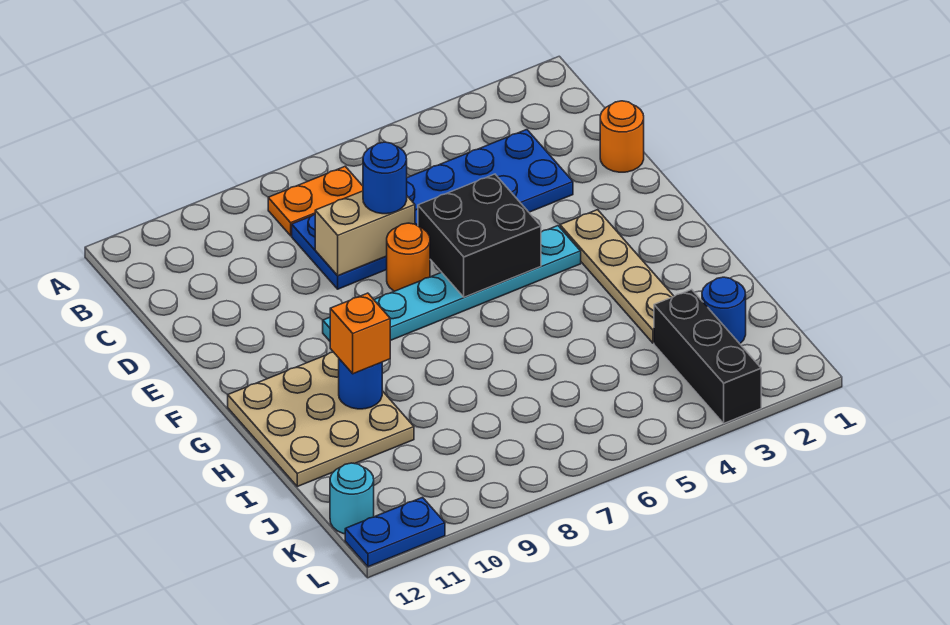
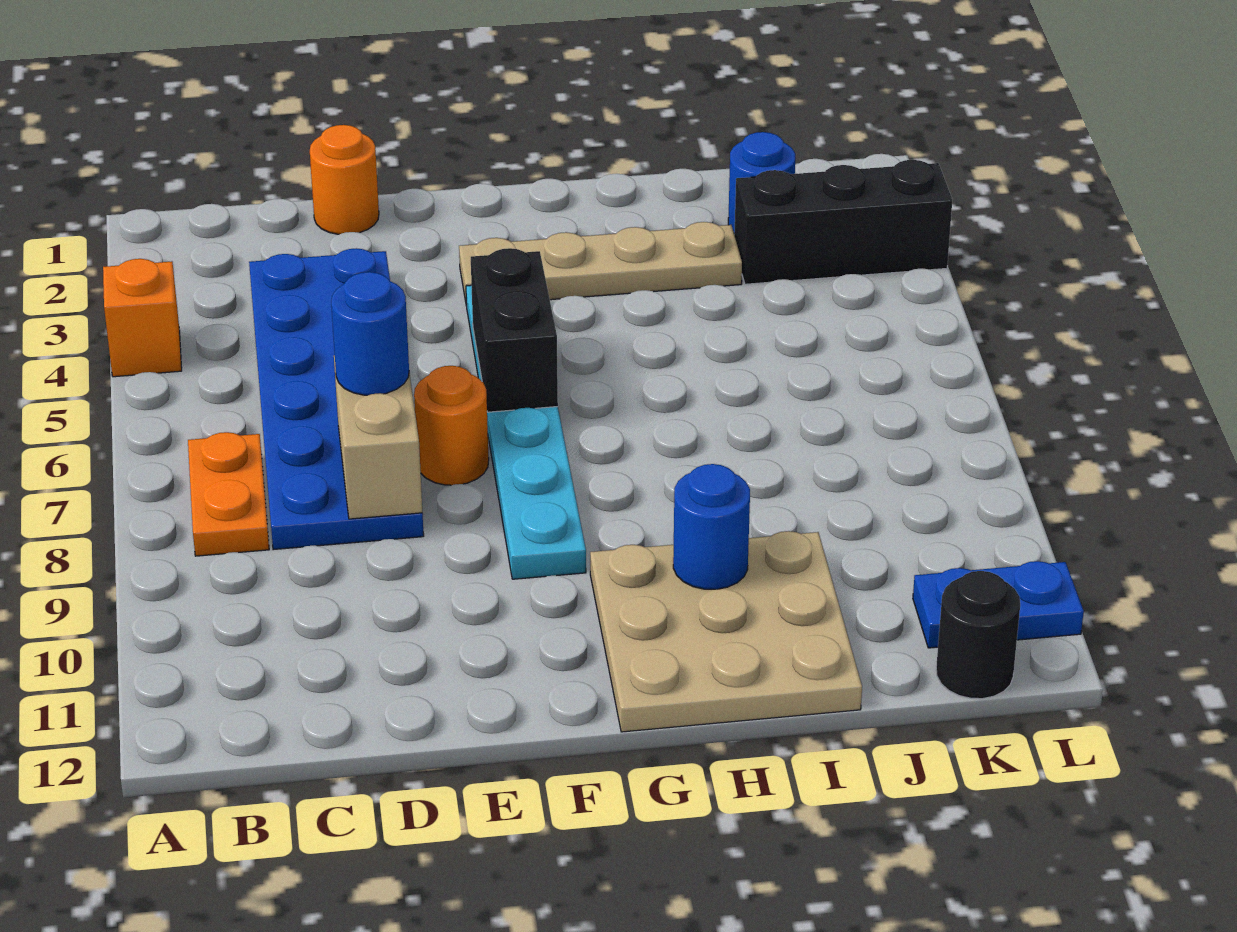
black brick E5:F6 level 2 -> black brick F5:F6 level 2
orange brick H10 level 3 -> orange brick A4 level 1
cyan round brick K12 level 1 -> black round brick K12 level 1
blue plate L11:L12 level 1 -> blue plate K11:L11 level 1

